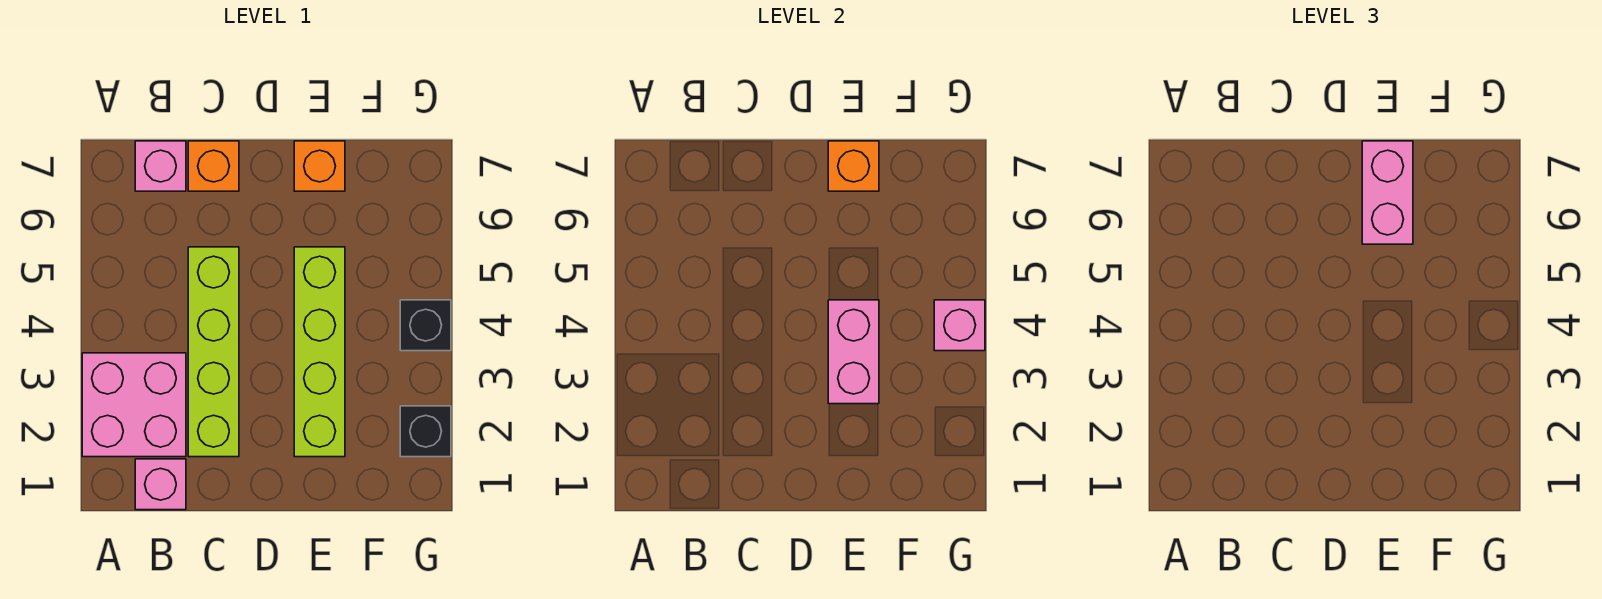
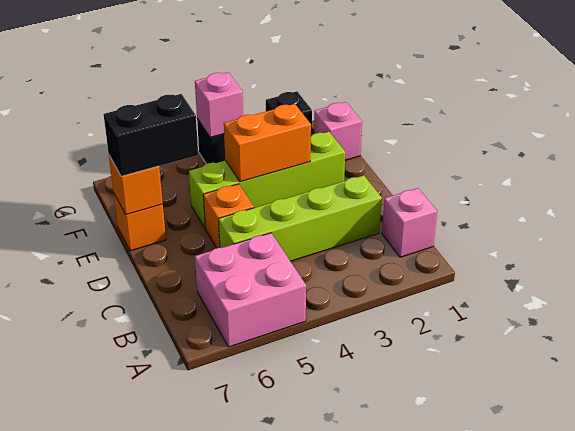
pink brick A2:B3 level 1 -> pink brick A5:B6 level 1
pink brick B7 level 1 -> pink brick F1 level 1
orange brick C7 level 1 -> orange brick D5 level 1
pink brick E3:E4 level 2 -> orange brick E3:E4 level 2
pink brick E6:E7 level 3 -> black brick E6:E7 level 3

